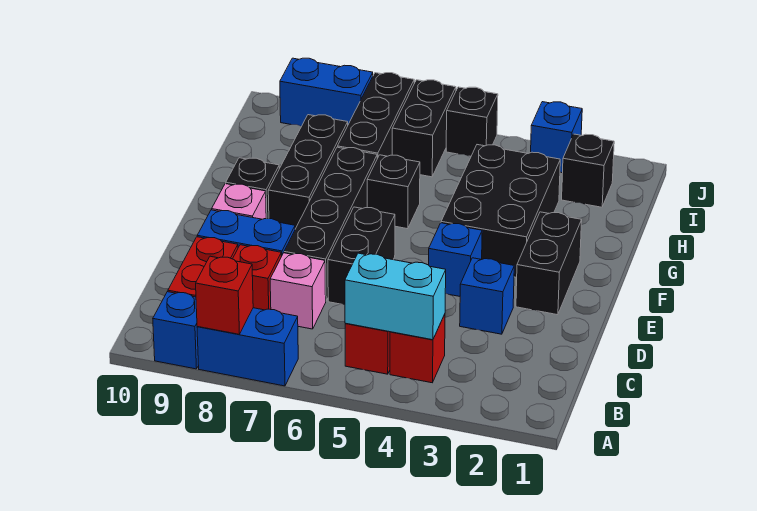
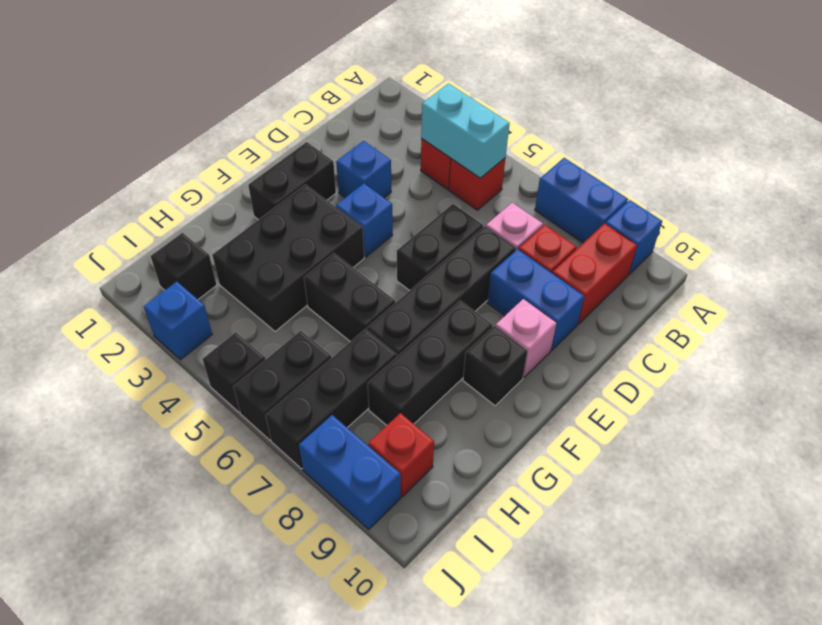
red brick A8 level 2 -> red brick I9 level 1
black brick G6 level 1 -> black brick G5:G6 level 1

